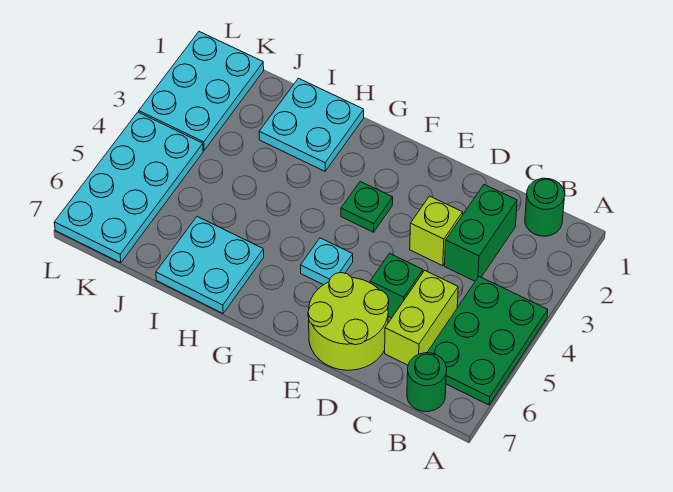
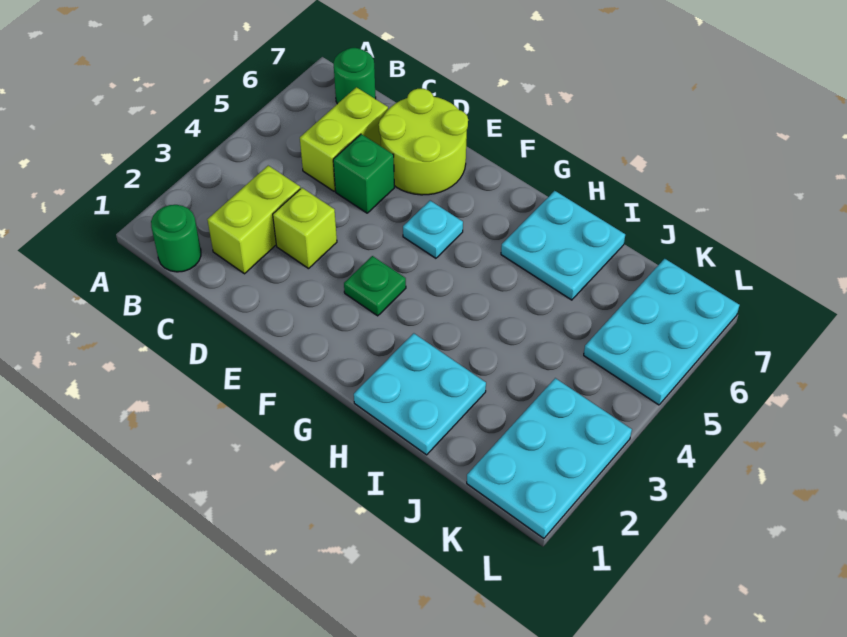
green plate A4:B6 level 1 -> none
green brick C2:C3 level 1 -> lime brick C2:C3 level 1
cyan plate K4:L7 level 1 -> cyan plate K5:L7 level 1

